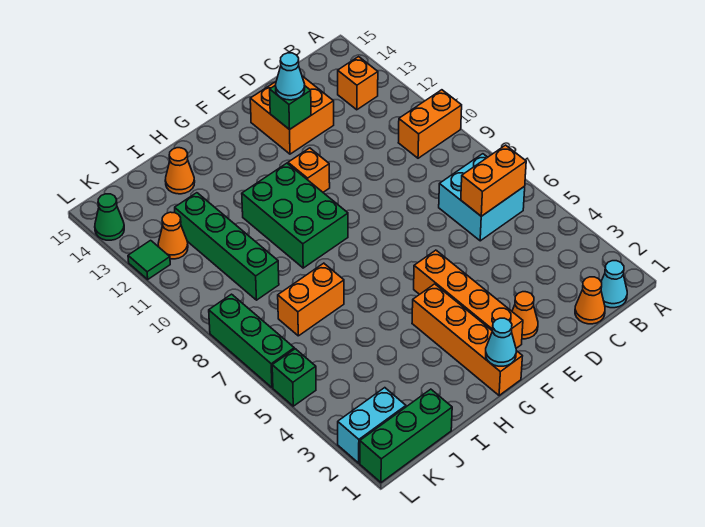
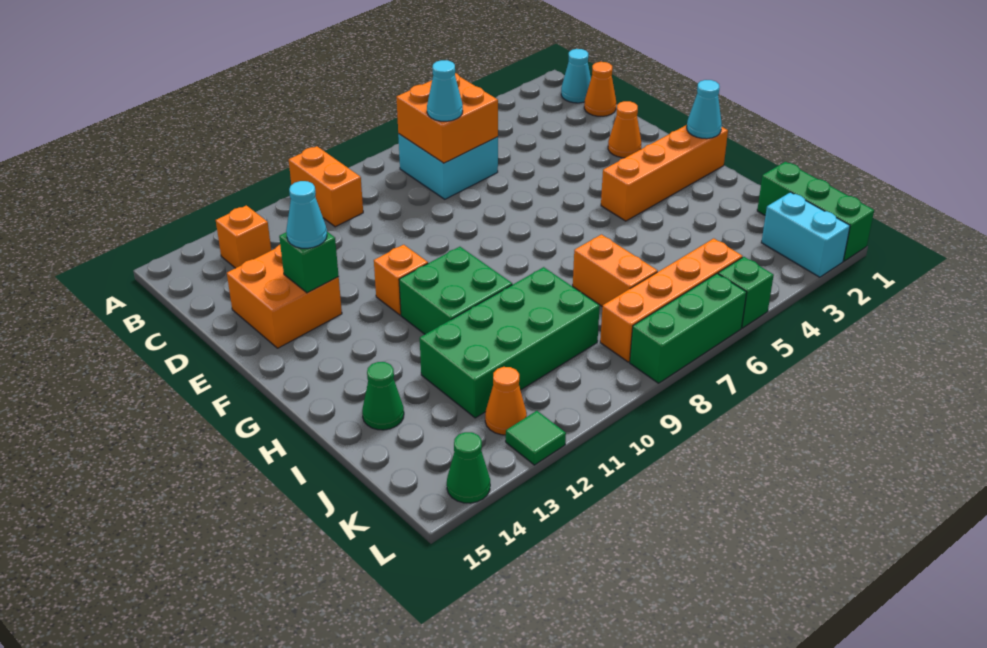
orange brick B6:C6 level 2 -> orange brick B6:C7 level 2
none -> cyan cone C7 level 3
orange brick F2:F5 level 1 -> orange brick K5:K8 level 1
green brick G9:H11 level 1 -> green brick G10:H11 level 1
orange cone I14 level 1 -> green cone I14 level 1
green brick J9:J12 level 1 -> green brick I9:J12 level 1

